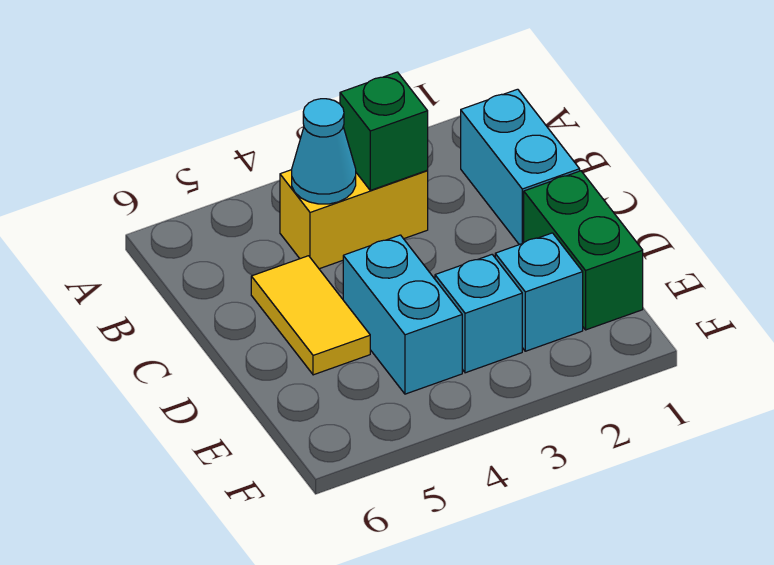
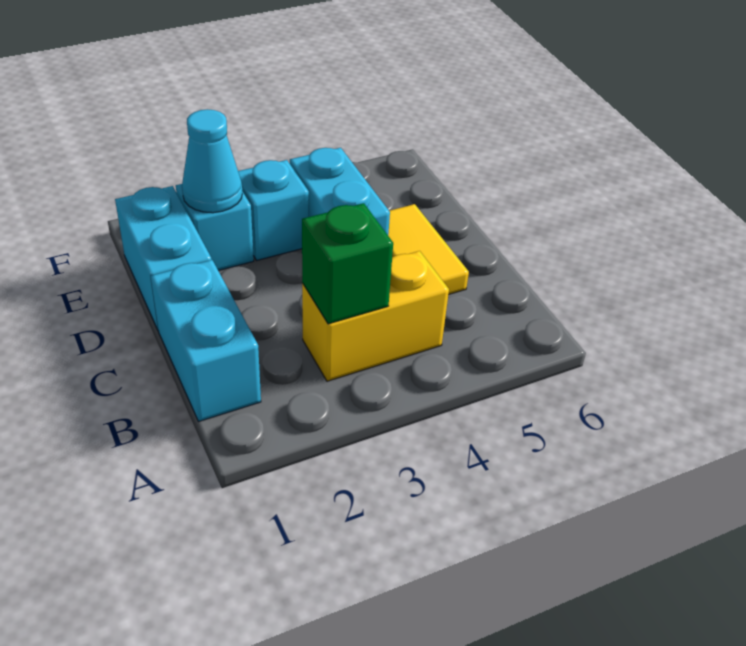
cyan cone B4 level 2 -> cyan cone E2 level 2
green brick D1:E1 level 1 -> cyan brick D1:E1 level 1

